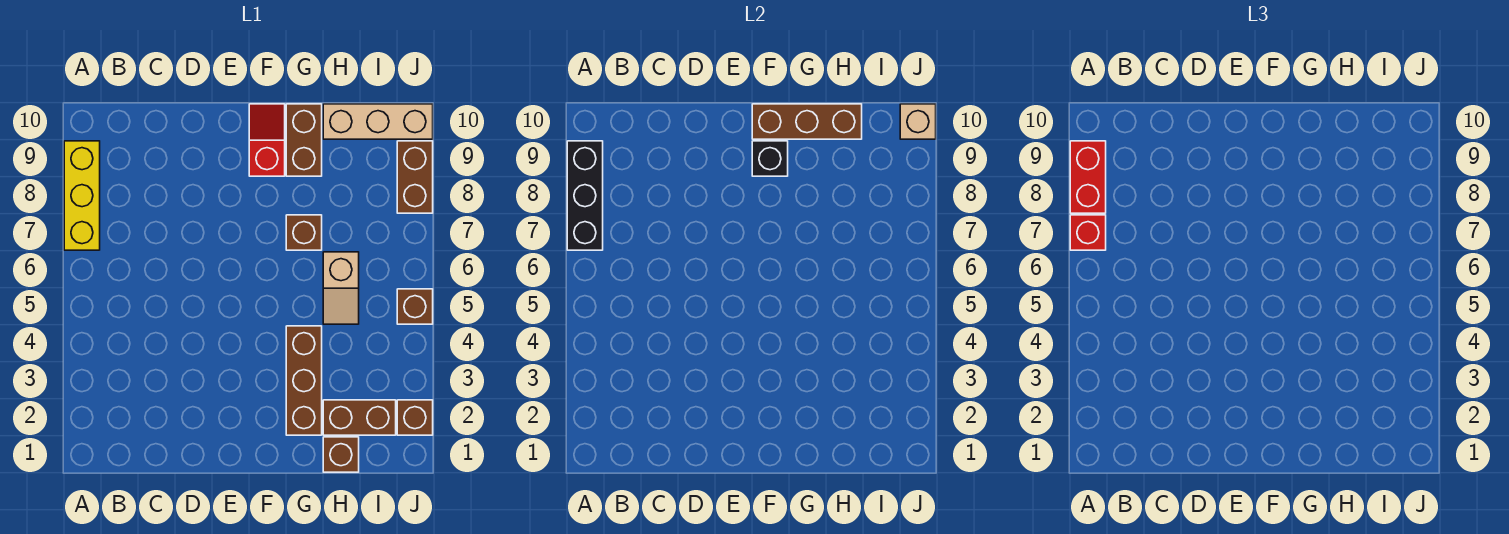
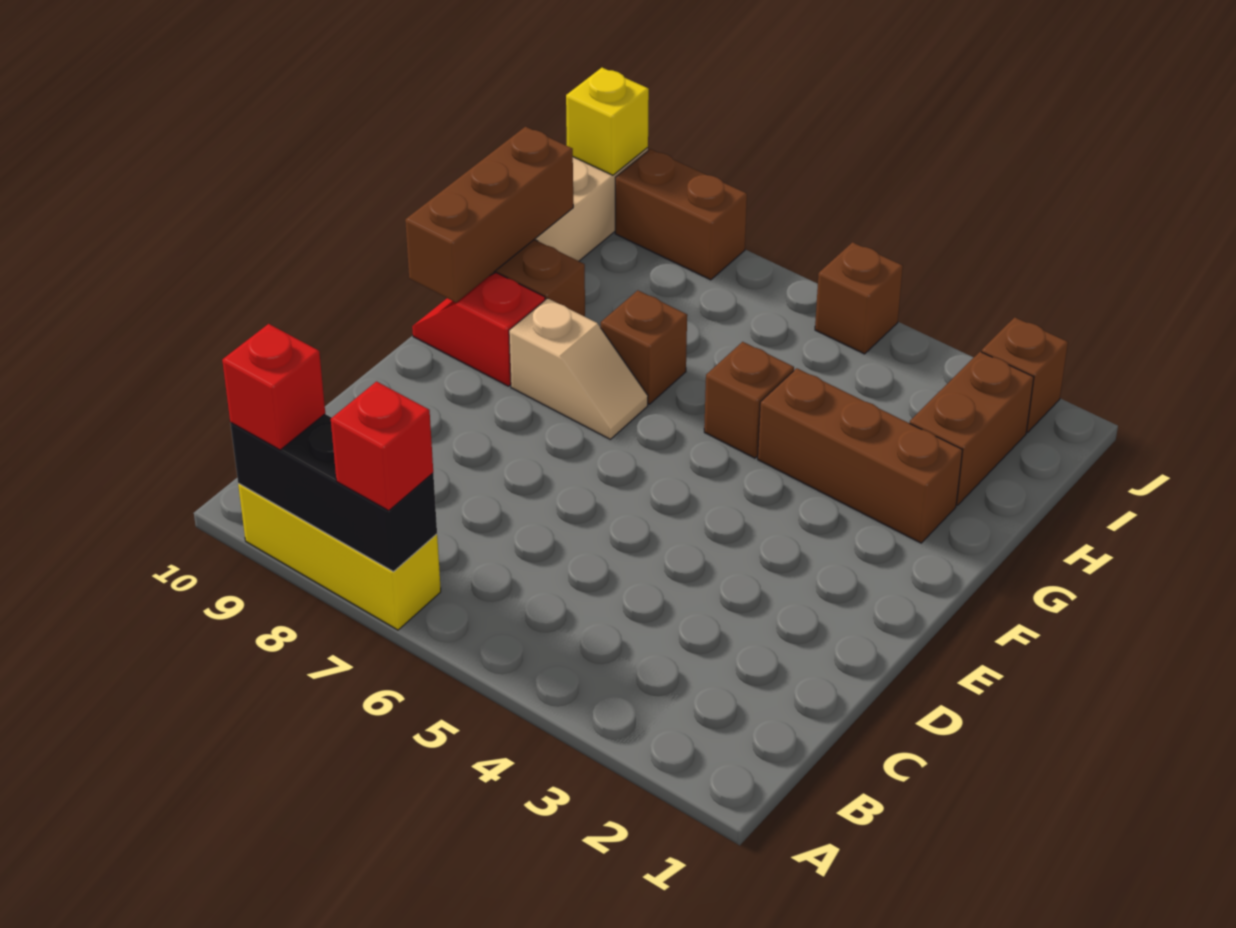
red brick A8:A9 level 3 -> red brick A9 level 3
black brick F9 level 2 -> none
brown brick H1 level 1 -> brown brick G5 level 1
tan slope H5:H6 level 1 top 6 -> tan slope F7:F8 level 1 top 8
tan brick J10 level 2 -> yellow brick J10 level 2

